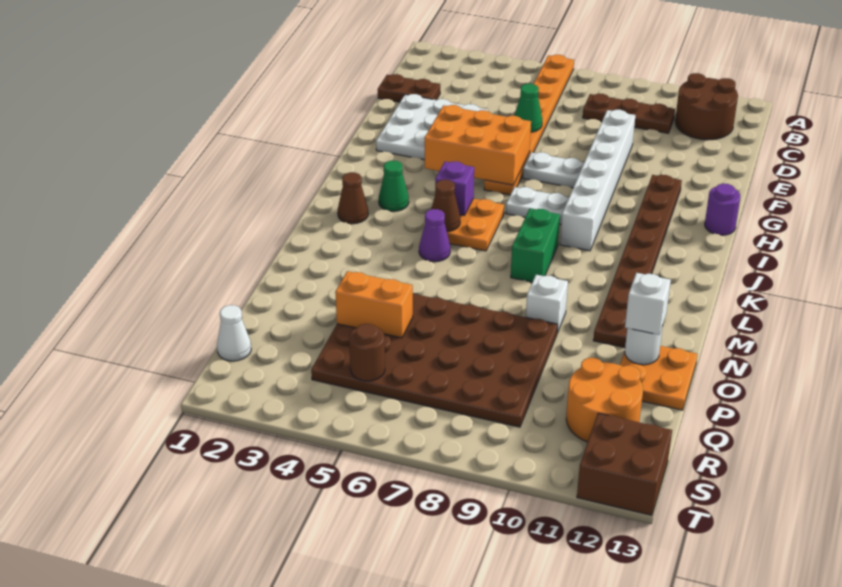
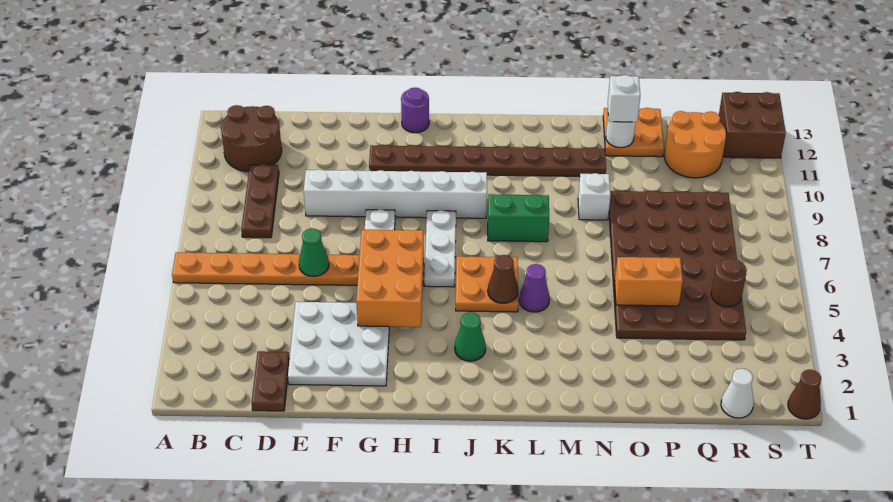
white plate I7:I8 level 1 -> white plate I6:I8 level 1
purple brick J5 level 2 -> none
brown cone K2 level 1 -> brown cone T1 level 1
orange brick P4:P5 level 2 -> orange brick O5:P5 level 2

